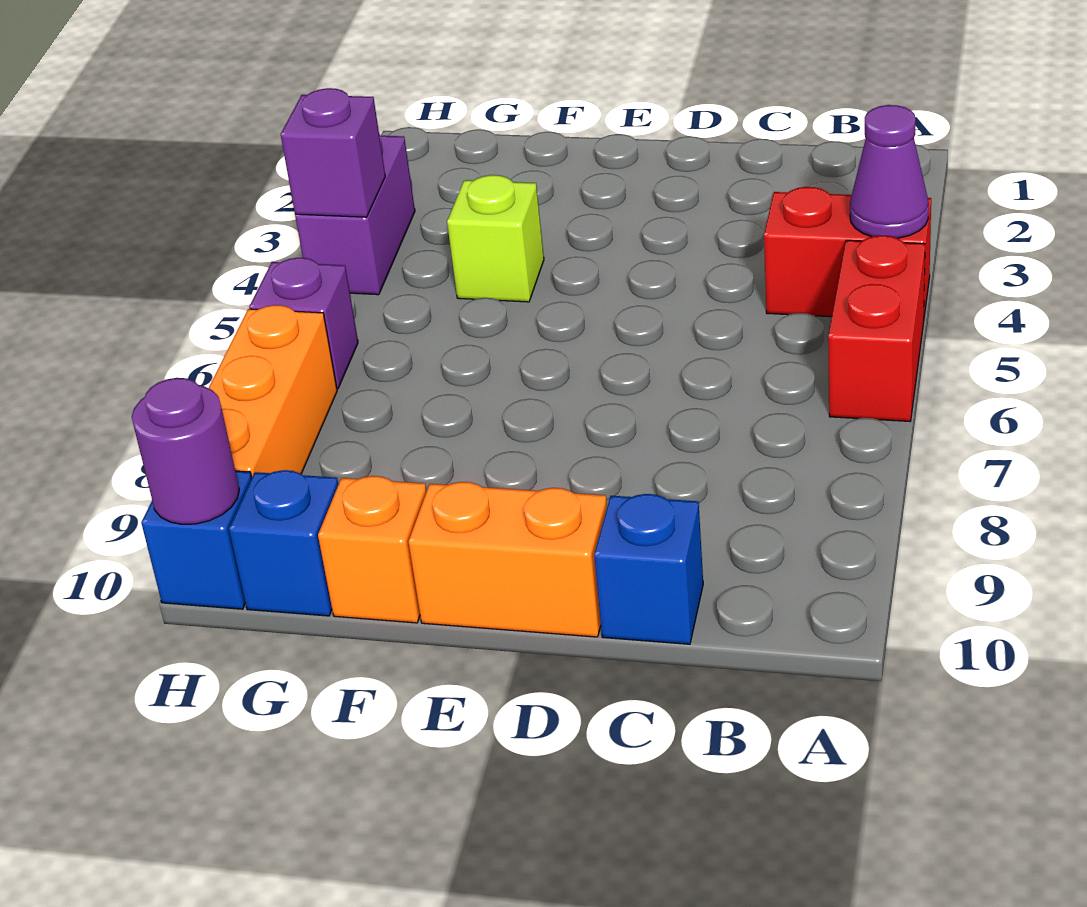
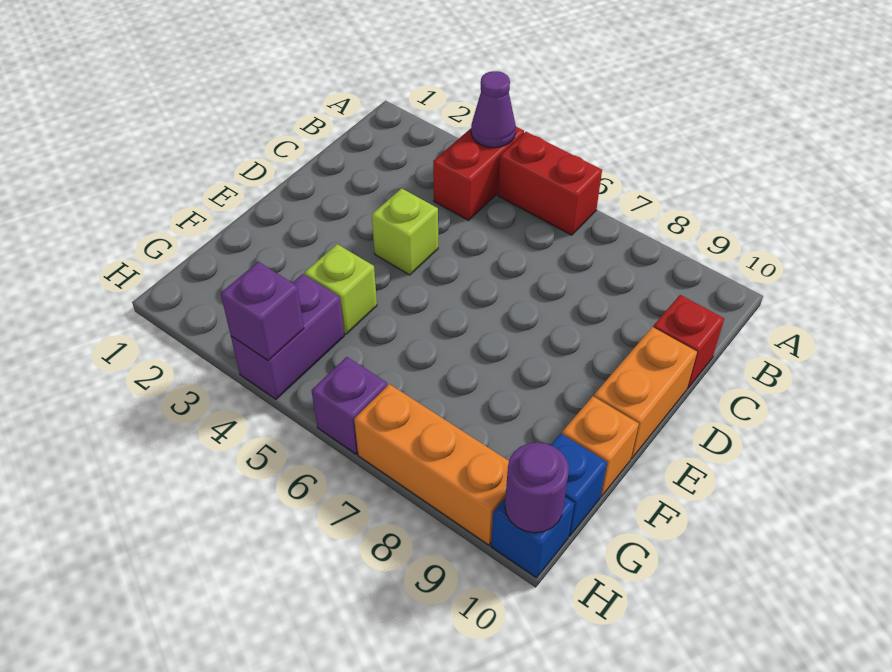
blue brick C10 level 1 -> red brick C10 level 1
none -> lime brick D4 level 1
purple brick H3:H4 level 1 -> purple brick G4:H4 level 1

